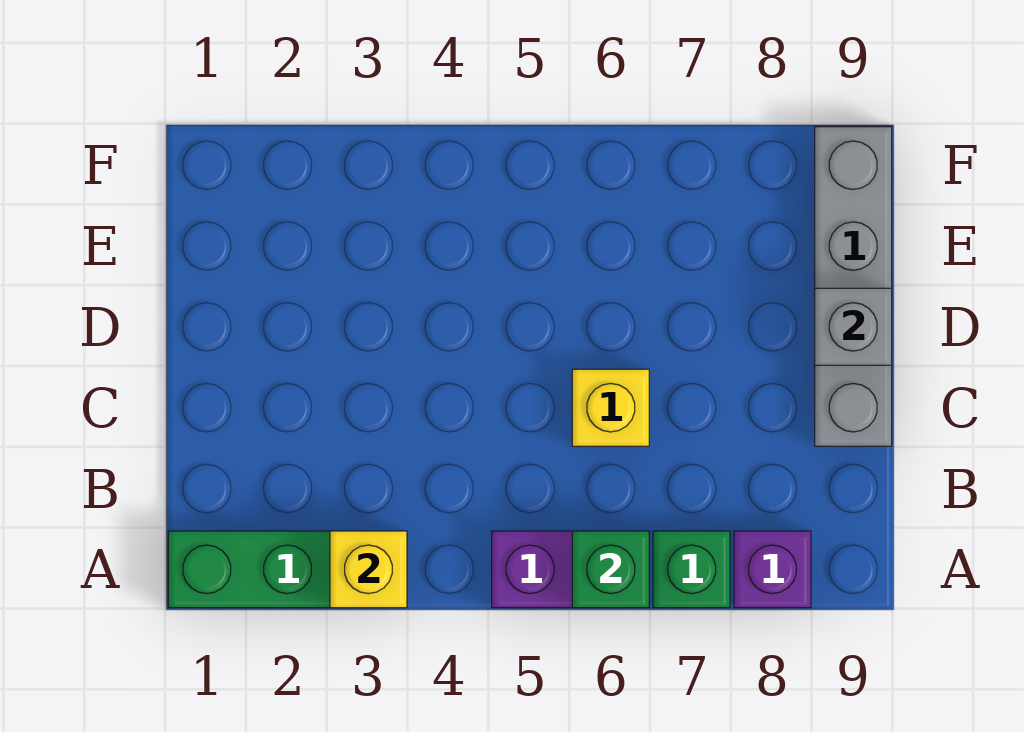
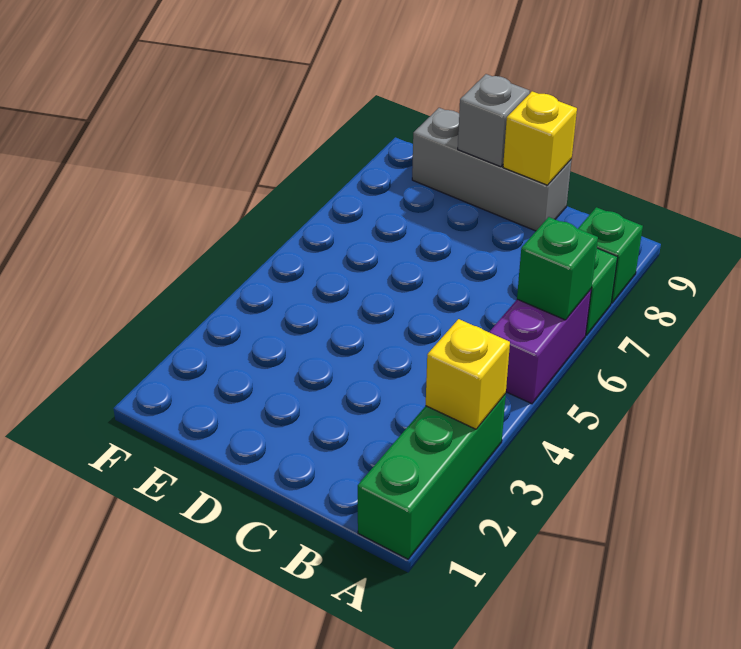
purple brick A8 level 1 -> green brick A8 level 1
yellow brick C6 level 1 -> yellow brick C9 level 2
grey brick C9:F9 level 1 -> grey brick C9:E9 level 1

